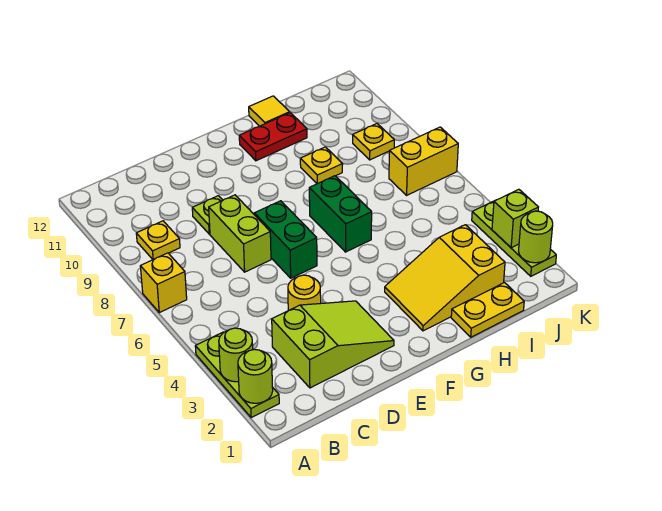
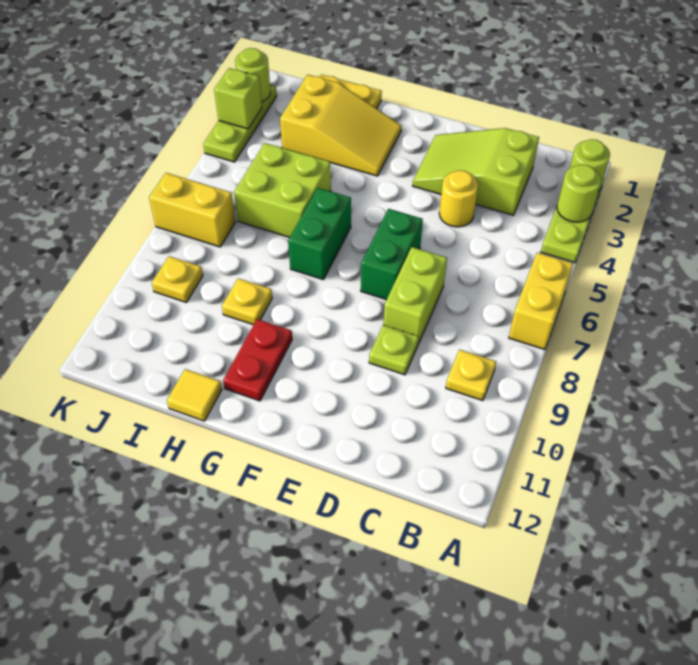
yellow brick A7 level 1 -> yellow brick A6:A7 level 1
red plate G11:H11 level 1 -> red plate G10:G11 level 1
none -> lime brick H5:I6 level 1

